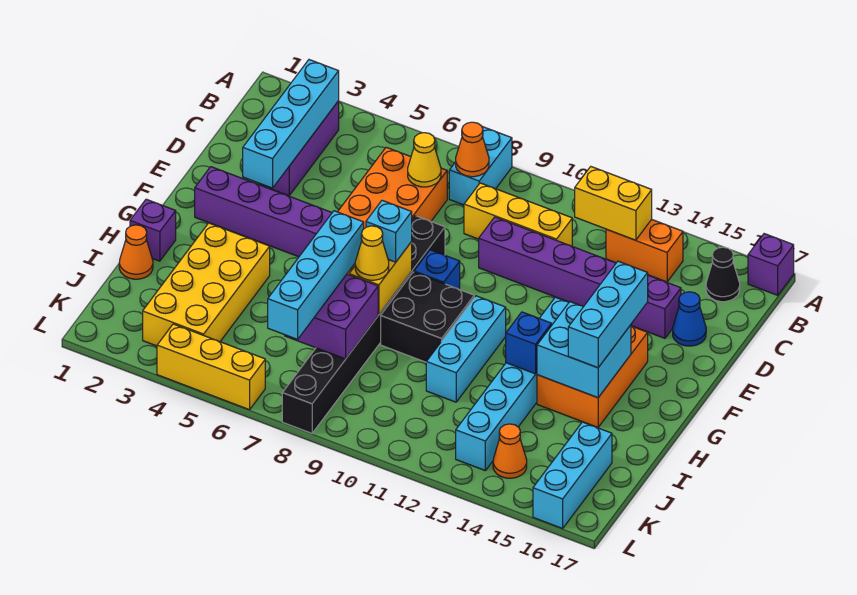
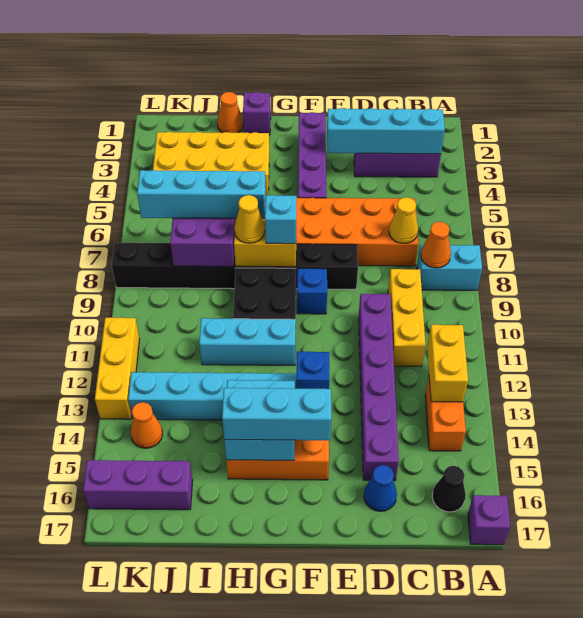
blue brick H13 level 2 -> blue brick F13 level 2
cyan brick J16:L16 level 1 -> purple brick J16:L16 level 1
yellow brick L4:L6 level 1 -> yellow brick L11:L13 level 1

